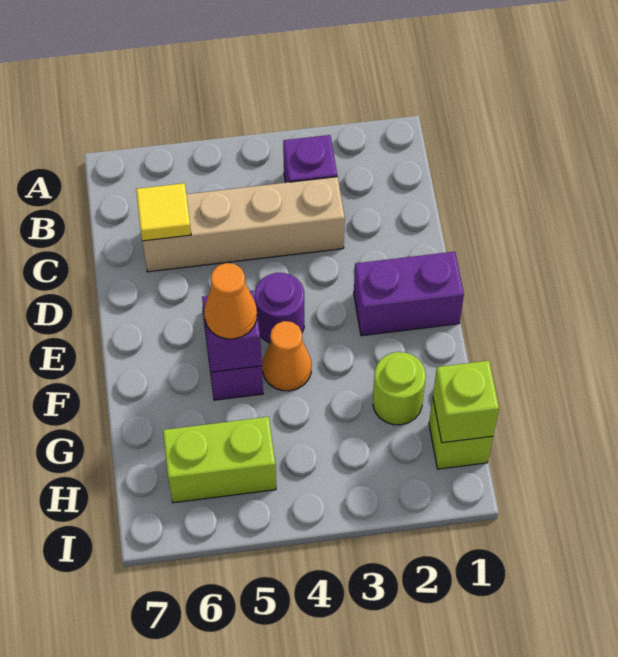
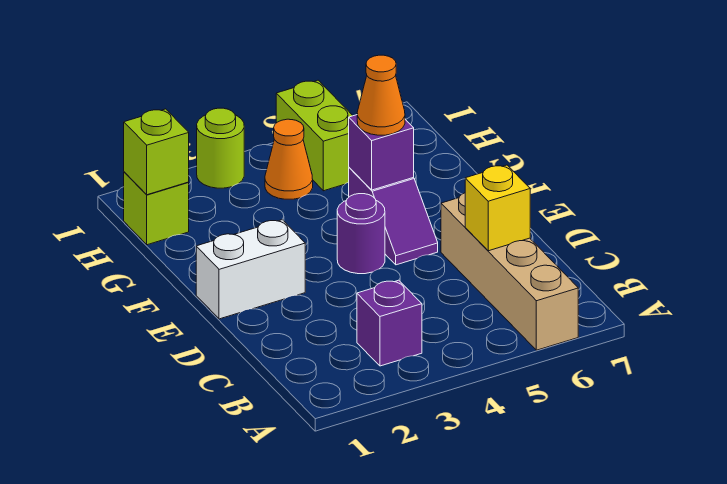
tan brick C3:C6 level 1 -> tan brick A6:D6 level 1
yellow tile C6 level 2 -> yellow brick C6 level 2
purple brick E1:E2 level 1 -> white brick E1:E2 level 1
orange cone F4 level 1 -> orange cone H4 level 1
lime round brick G2 level 1 -> lime round brick I3 level 1
lime brick H5:H6 level 1 -> lime brick H5:I5 level 1

